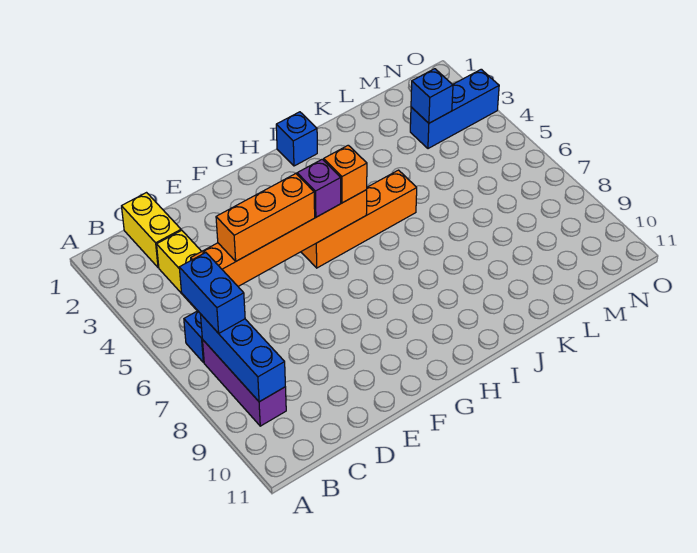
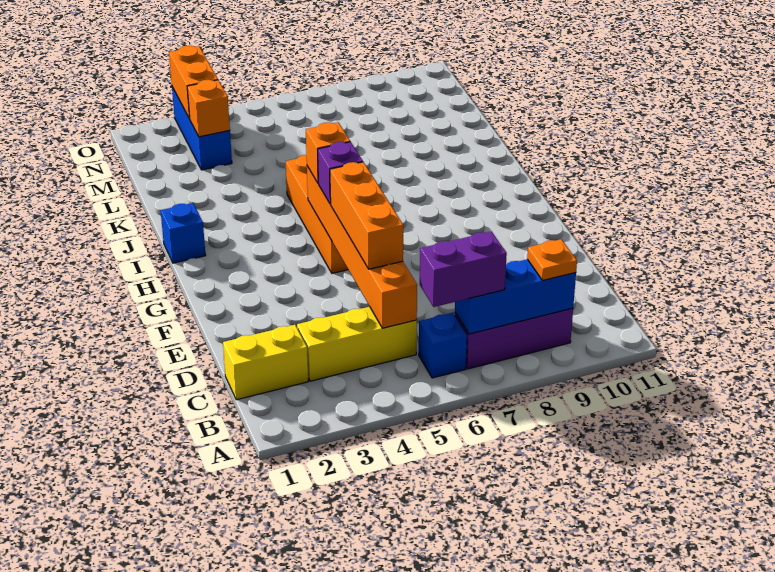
blue brick B6:B7 level 3 -> purple brick B6:B7 level 3
none -> orange plate B9 level 3
blue brick M3 level 2 -> orange brick M3 level 2
none -> orange brick N3:O3 level 2

